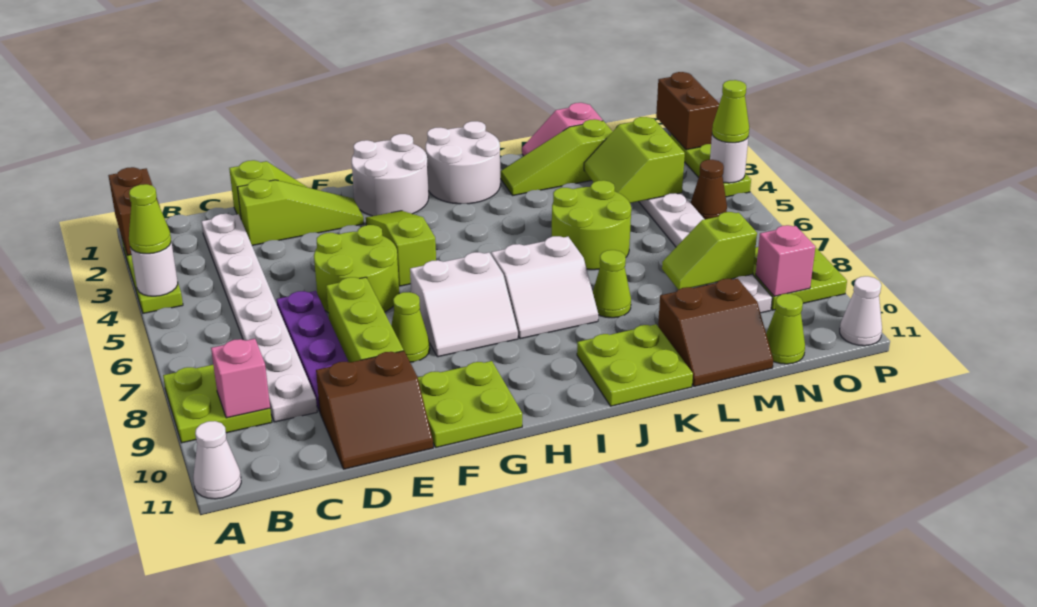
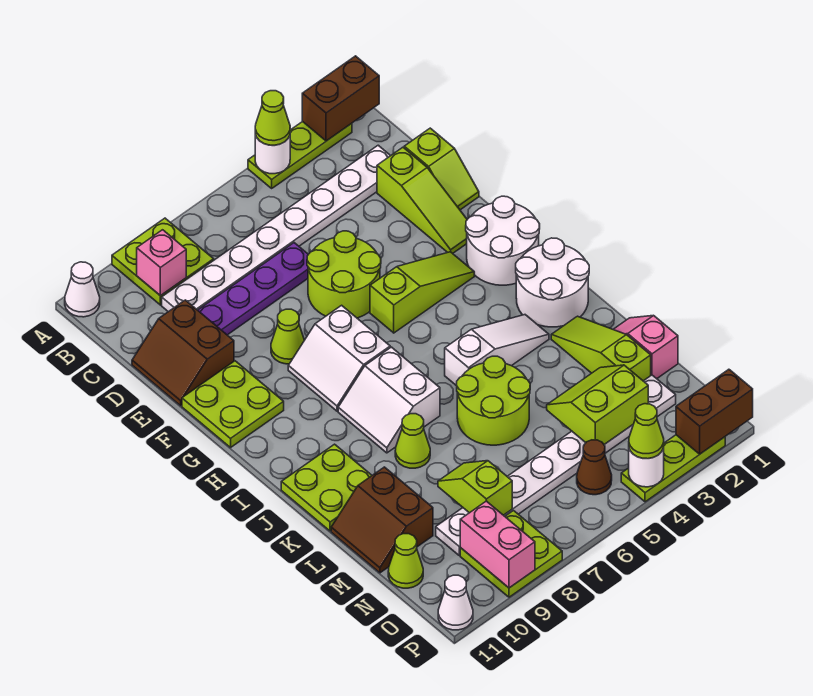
lime brick E7:E9 level 1 -> none
none -> white slope J3:J5 level 1 top 5
pink brick O9 level 2 -> pink brick O9:P9 level 2

